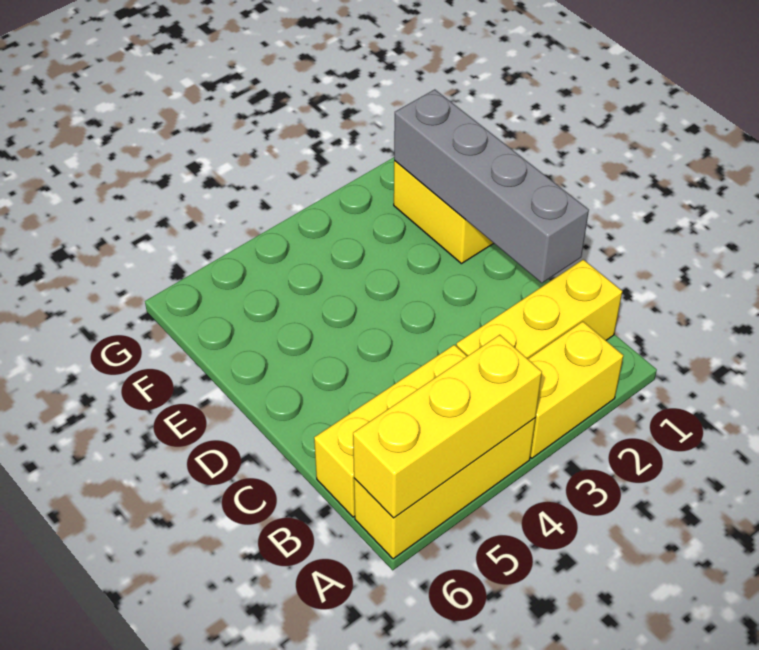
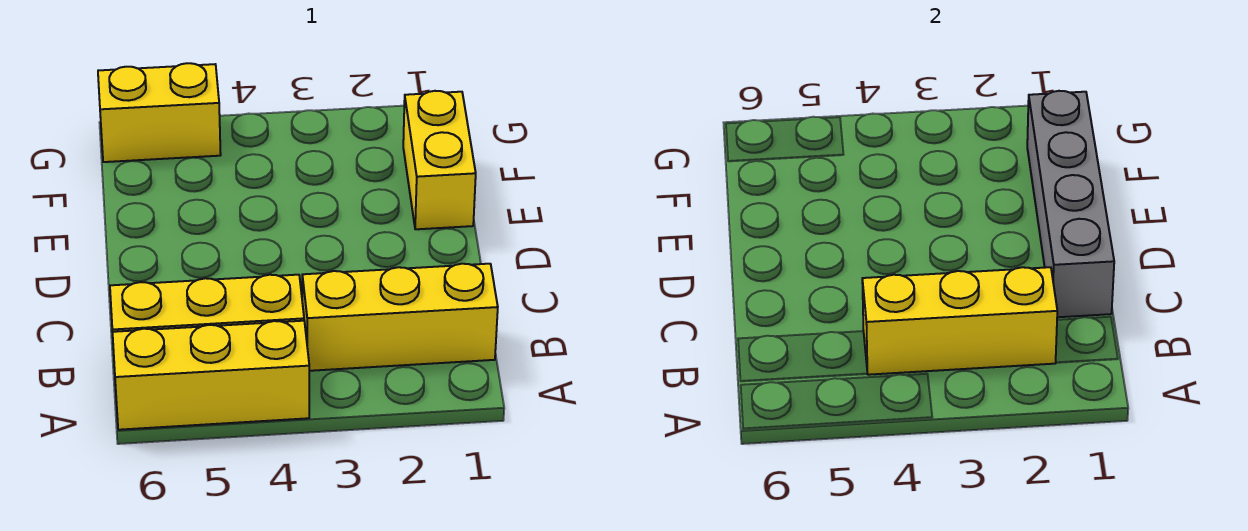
yellow brick A2:A3 level 1 -> yellow brick G5:G6 level 1
yellow brick A4:A6 level 2 -> yellow brick B2:B4 level 2

